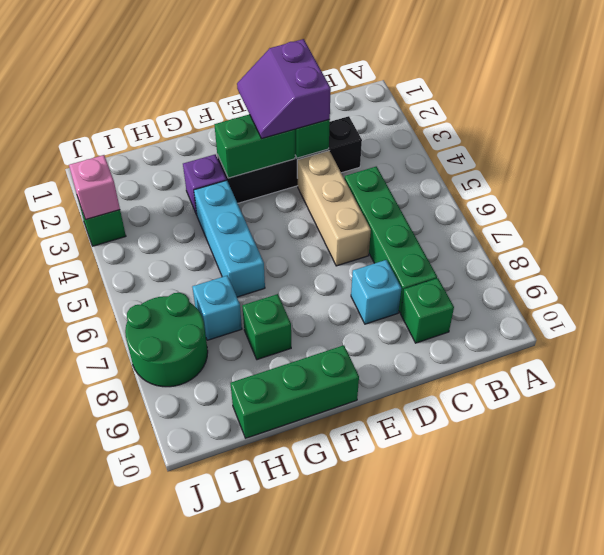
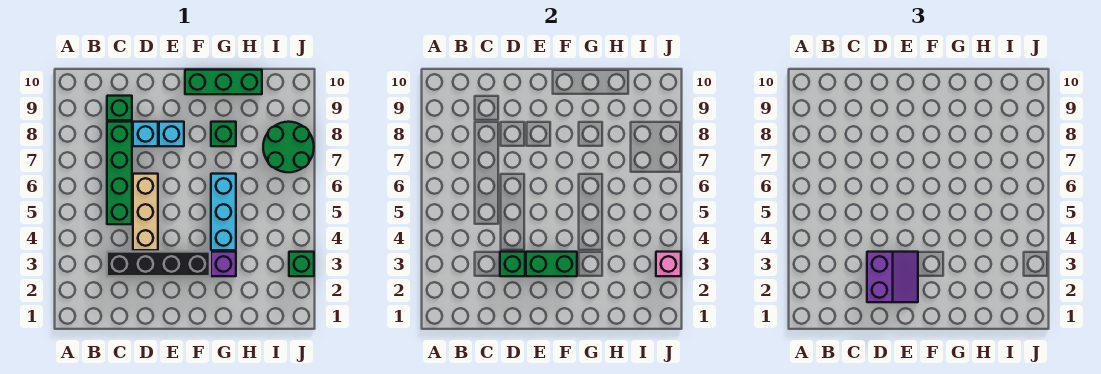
cyan brick H7 level 1 -> cyan brick E8 level 1

